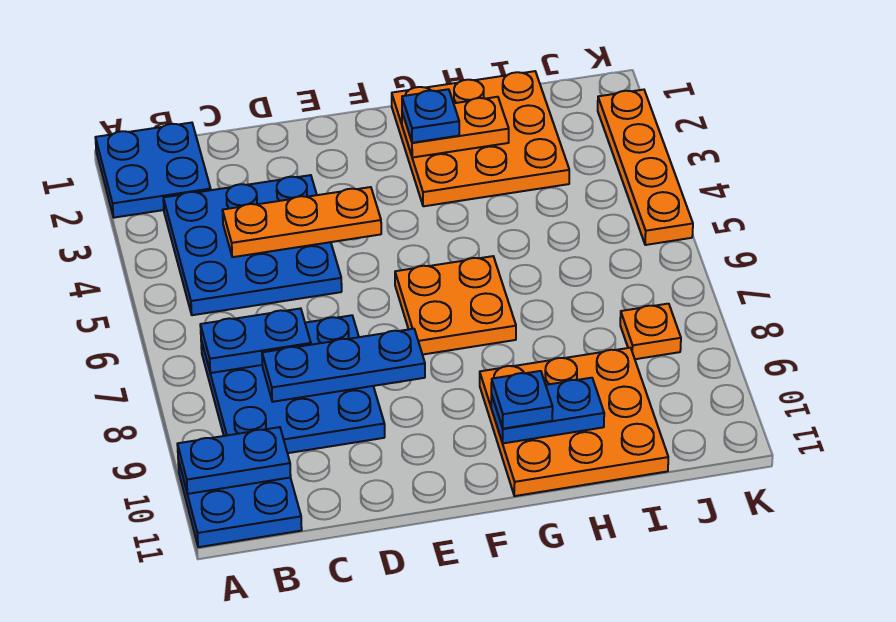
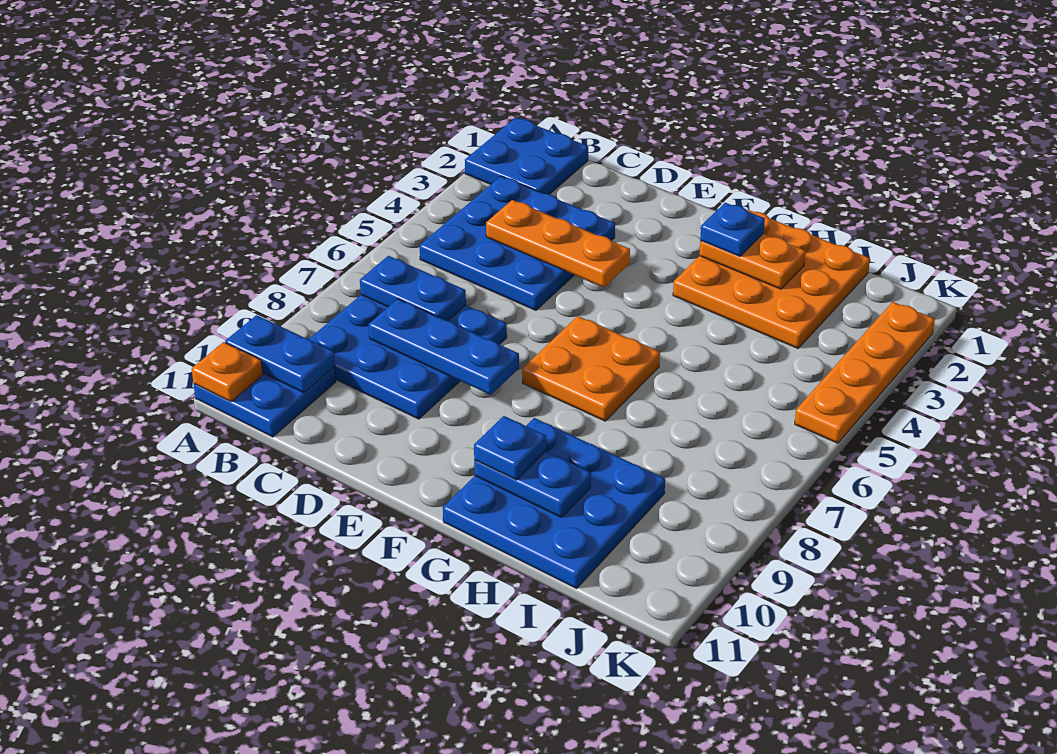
orange plate G9:I11 level 1 -> blue plate G9:I11 level 1
orange plate J8 level 1 -> orange plate A11 level 2

